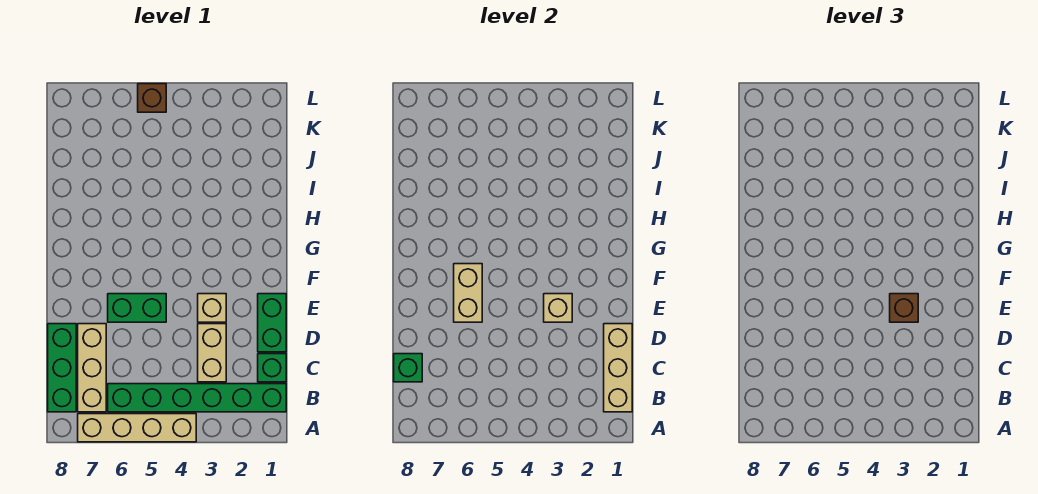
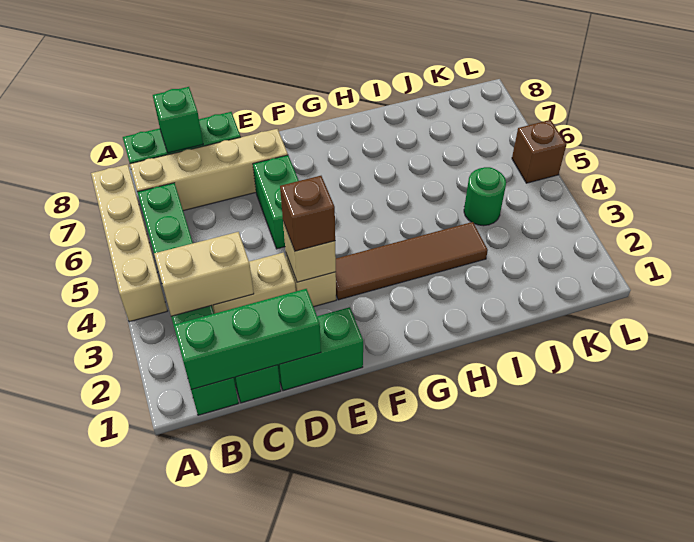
tan brick B1:D1 level 2 -> green brick B1:D1 level 2
tan brick B7:D7 level 1 -> tan brick B7:E7 level 1
tan brick E6:F6 level 2 -> tan brick B3:C3 level 2
none -> brown tile F3:I3 level 1
none -> green round brick J4 level 1

